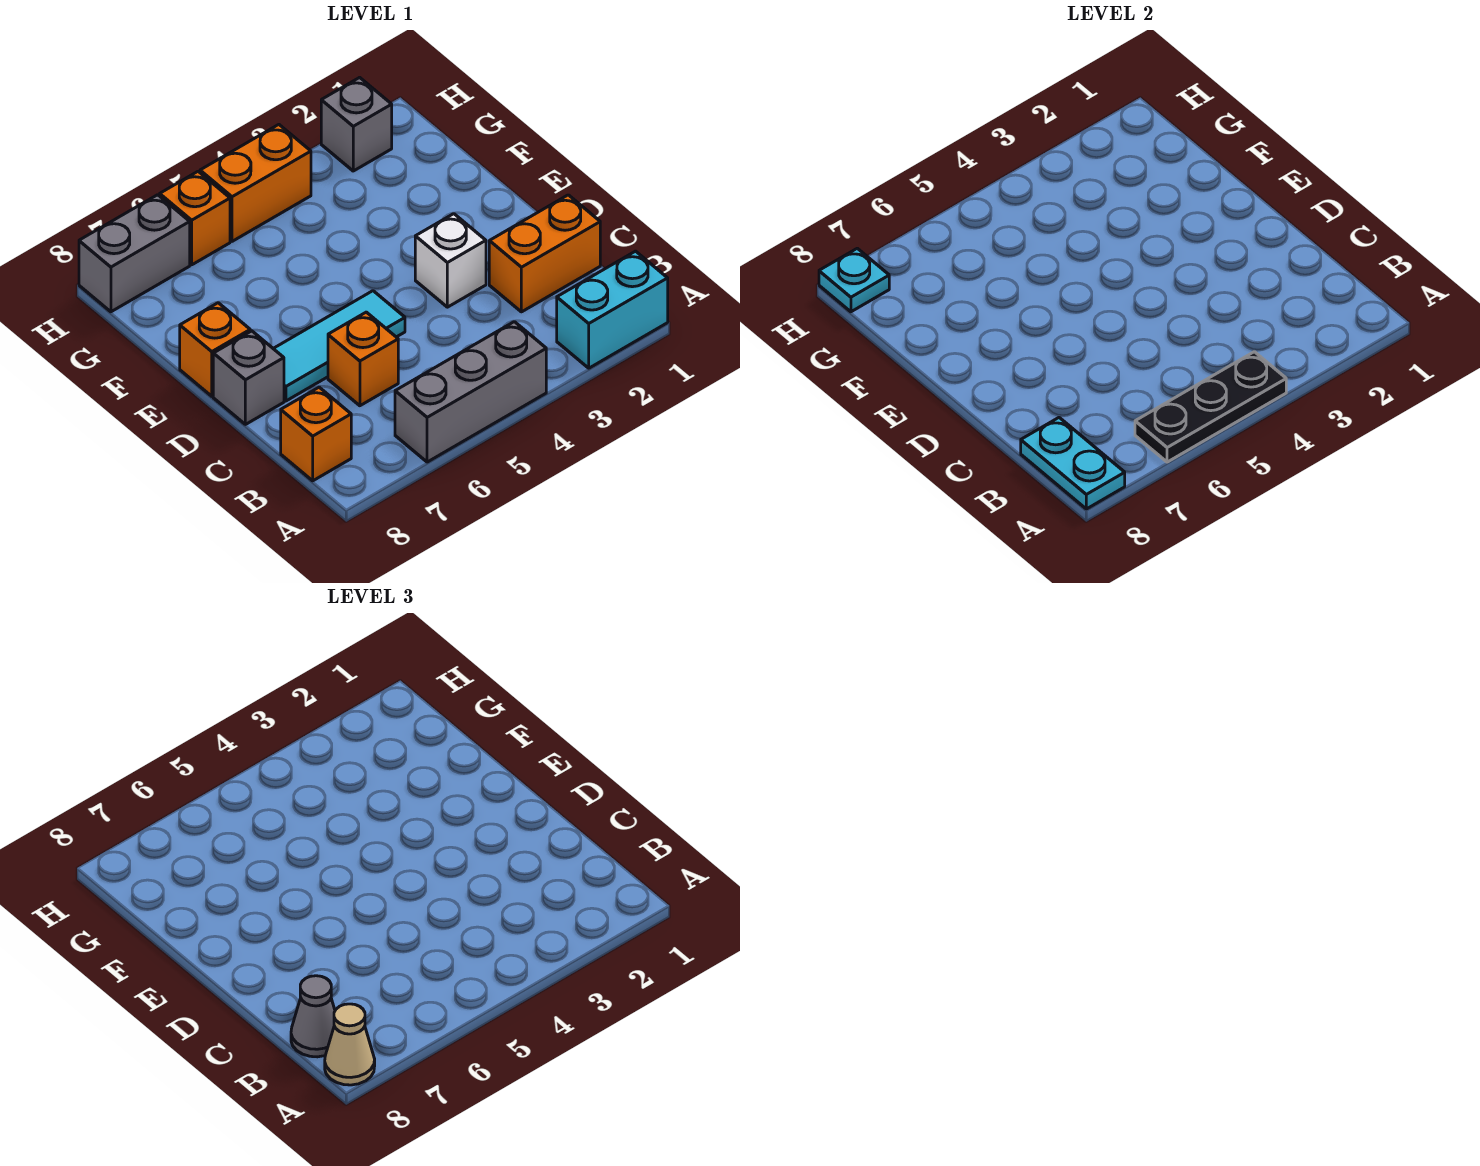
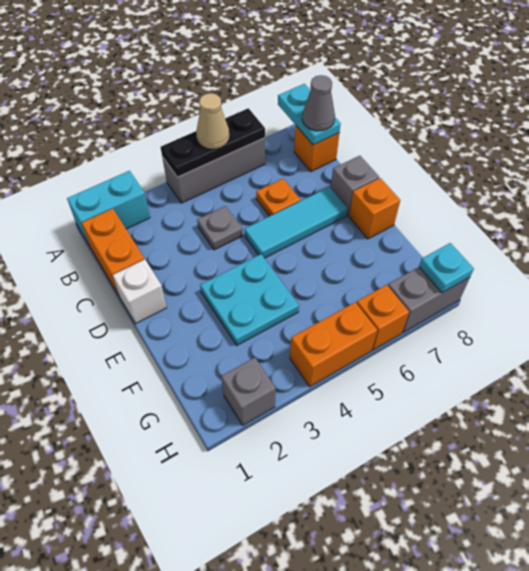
tan cone A8 level 3 -> tan cone A5 level 3
orange brick C1:C2 level 1 -> orange brick B1:C1 level 1
none -> grey plate C4 level 1
orange brick C6 level 1 -> orange plate C6 level 1
white brick D3 level 1 -> white brick D1 level 1
none -> cyan plate E3:F4 level 1

